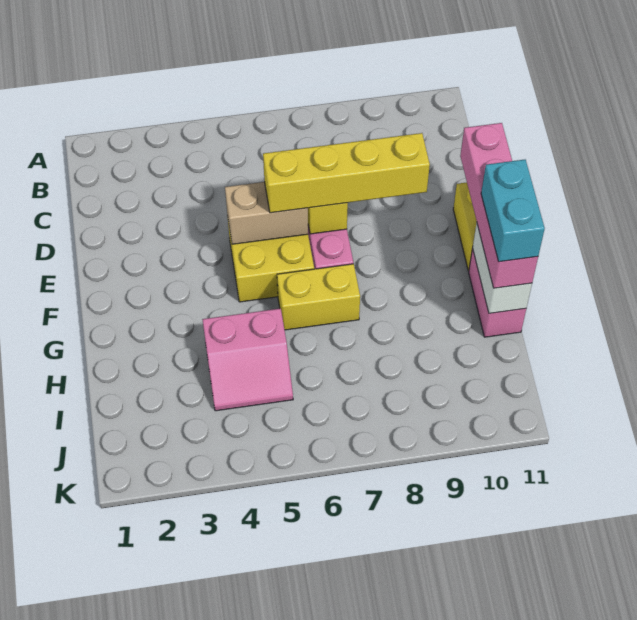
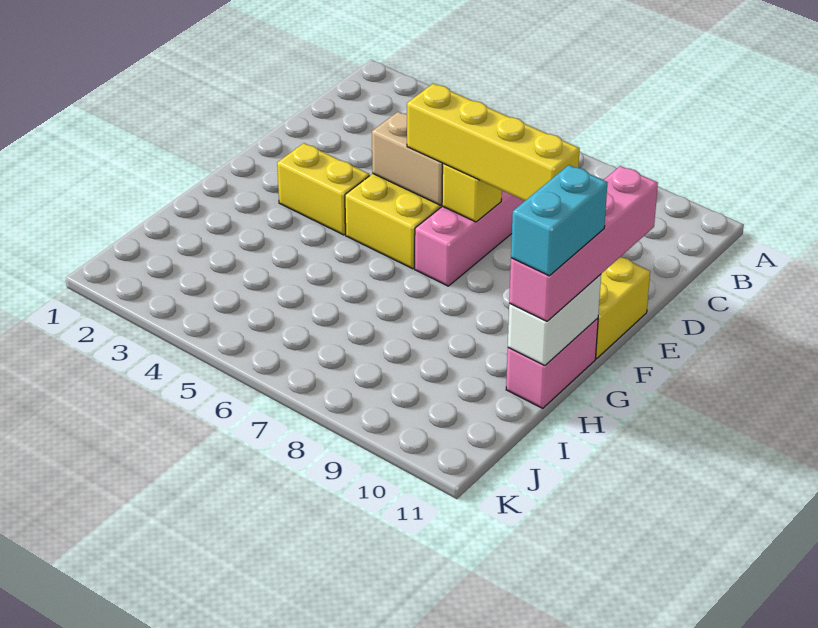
yellow brick G6:G7 level 1 -> yellow brick F3:F4 level 1
pink slope H4:I5 level 1 top H -> none

